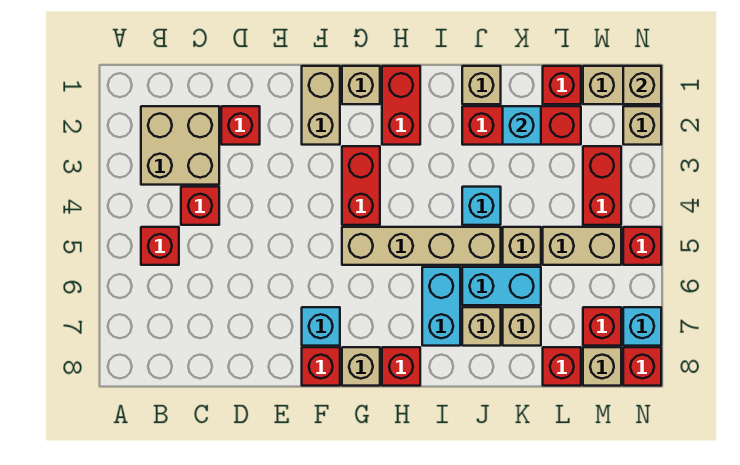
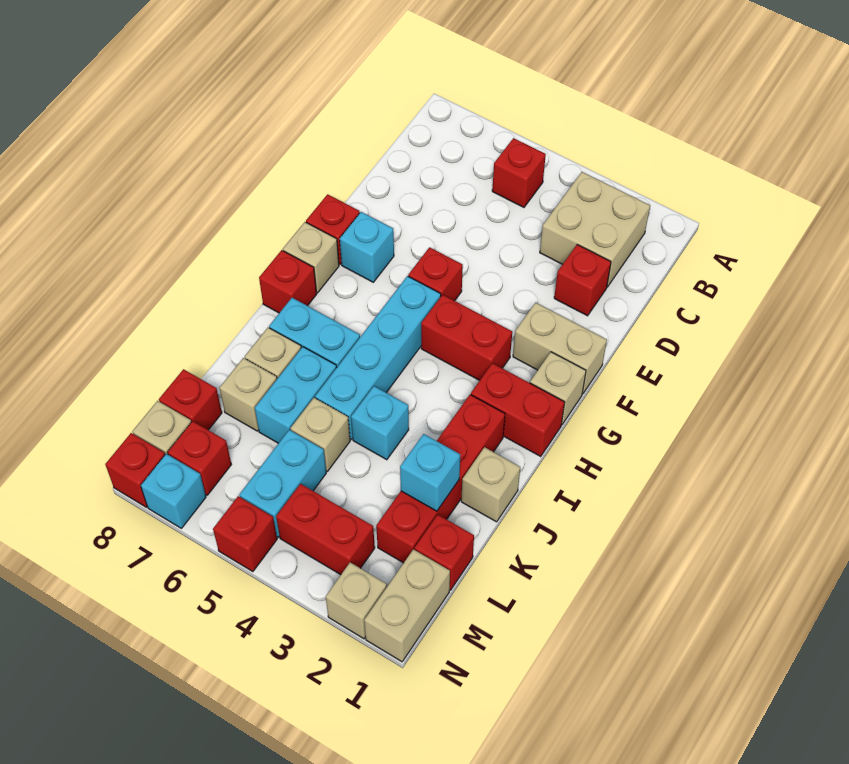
red brick C4 level 1 -> red brick F5 level 1
tan brick G5:J5 level 1 -> cyan brick G5:J5 level 1
red brick J2:L2 level 1 -> red brick I2:L2 level 1
tan brick L5:M5 level 1 -> cyan brick L5:M5 level 1
tan brick N1 level 2 -> none

